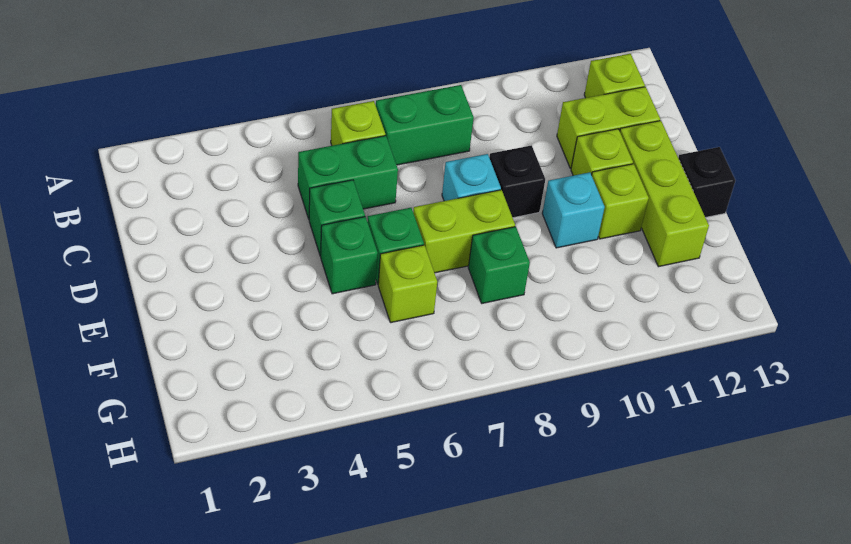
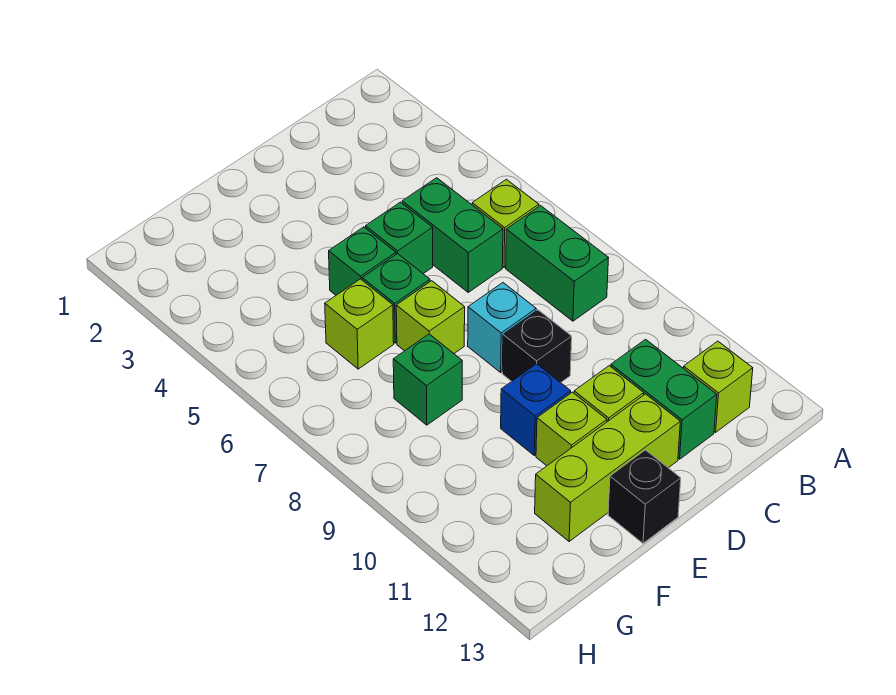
lime brick C11:C12 level 1 -> green brick C11:C12 level 1
lime brick E7:E8 level 1 -> lime brick E7 level 1
cyan brick E10 level 1 -> blue brick E10 level 1

